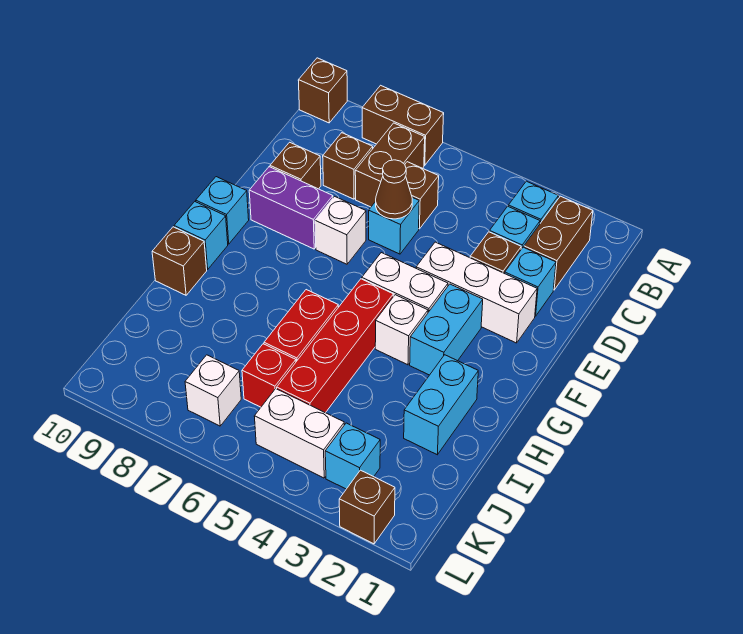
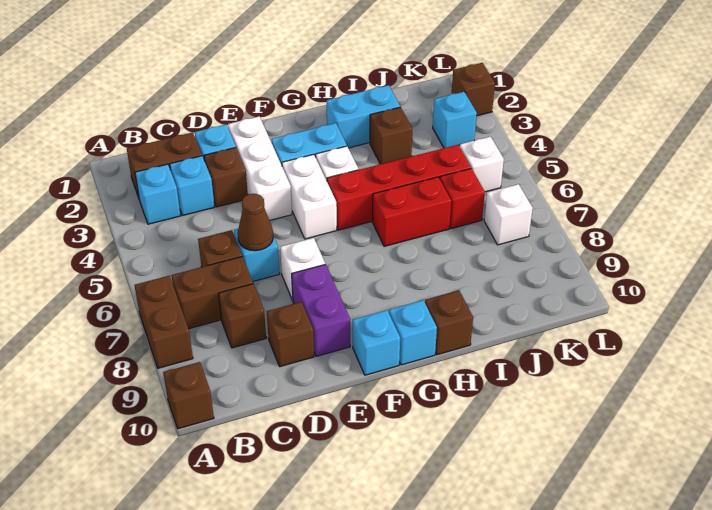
none -> brown brick I3 level 1
white brick K4:K5 level 1 -> white brick K5 level 1

